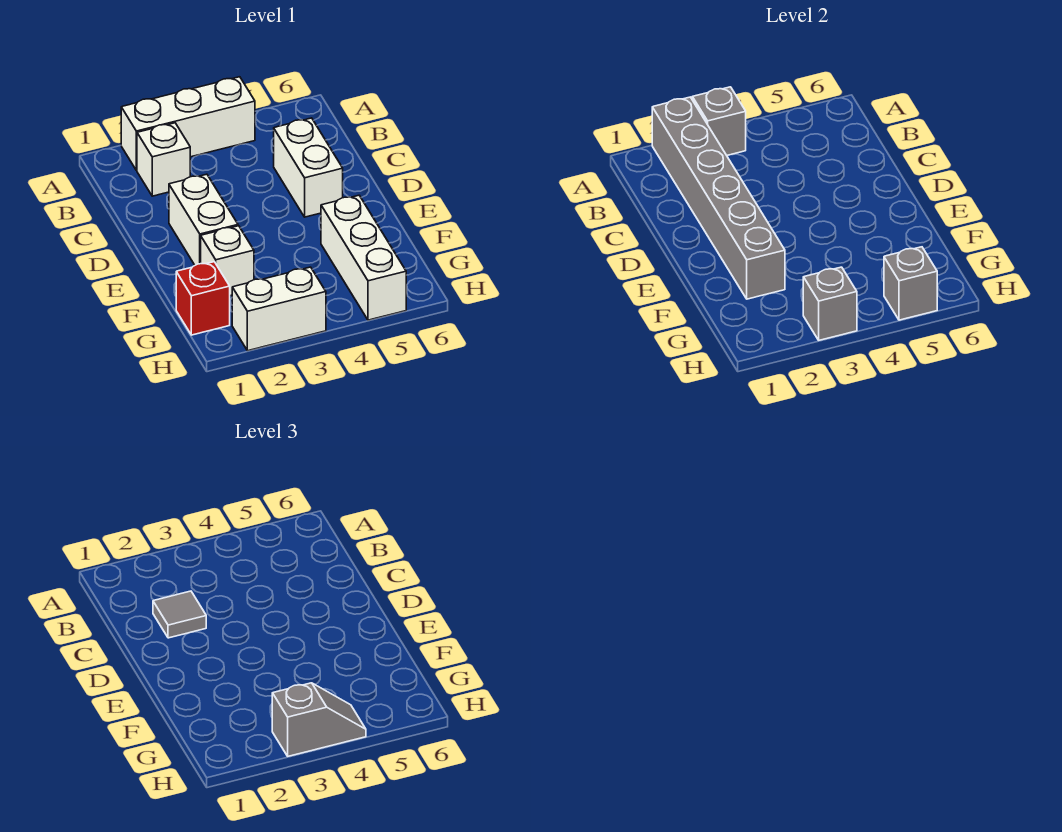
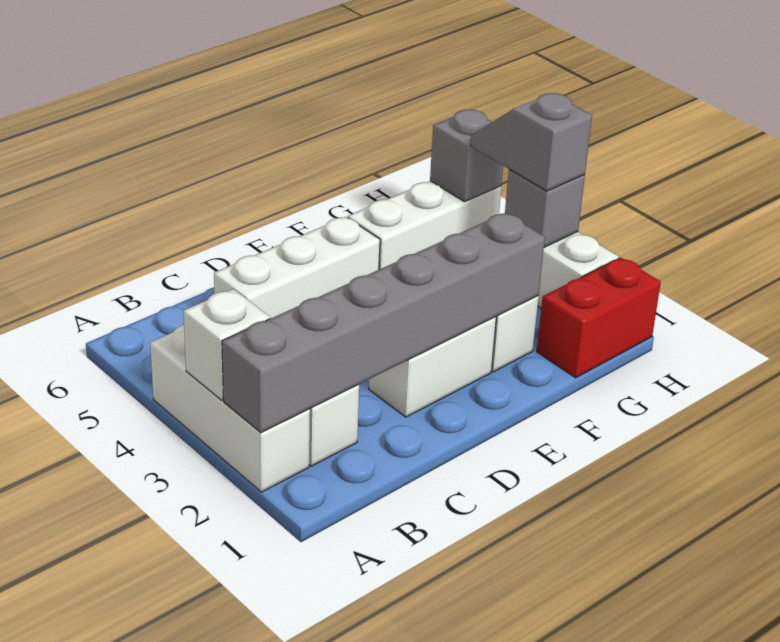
grey brick A3 level 2 -> white brick A3 level 2
grey tile C2 level 3 -> none
white brick C5:D5 level 1 -> white brick C5:E5 level 1
red brick G1 level 1 -> red brick G1:H1 level 1

